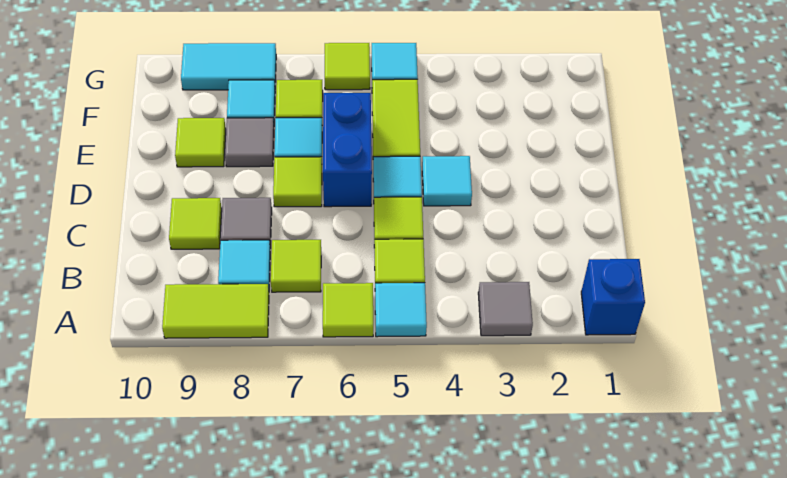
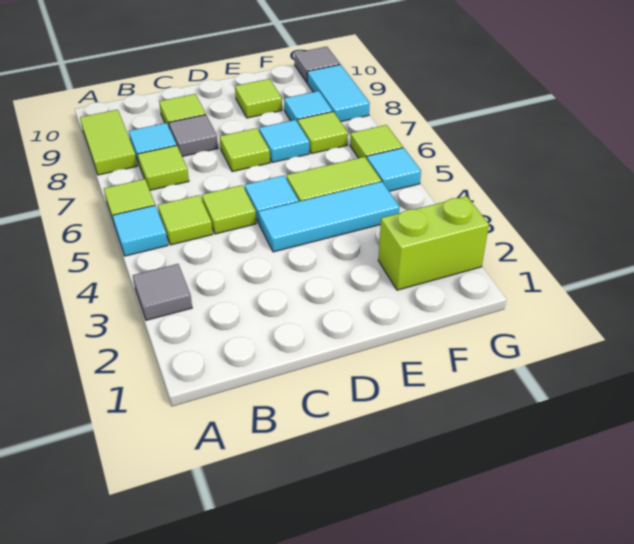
blue brick A1 level 1 -> none
cyan tile D4 level 1 -> cyan tile D4:F4 level 1
blue brick D6:E6 level 1 -> none
grey tile E8 level 1 -> grey tile G10 level 1
none -> lime brick F2:G2 level 1

